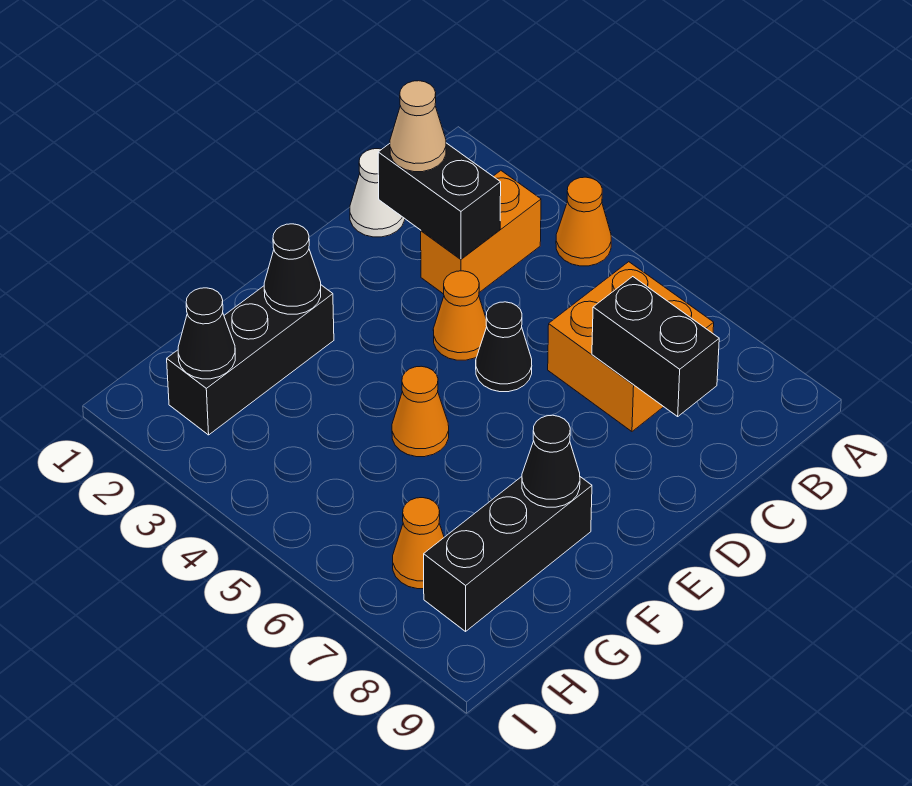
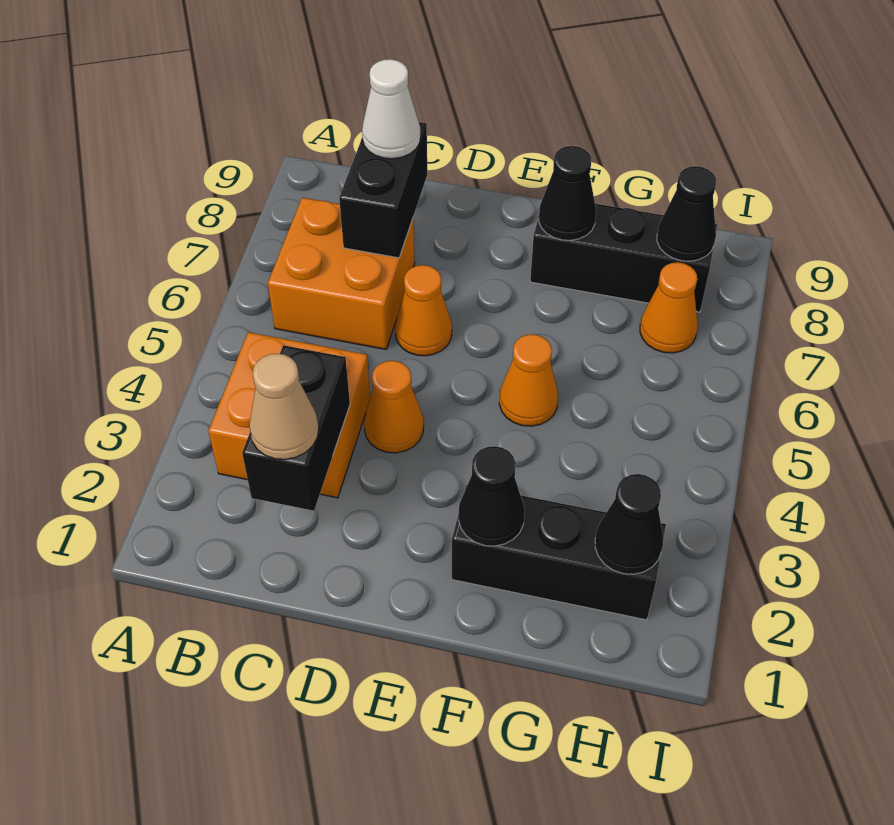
orange cone A4 level 1 -> orange cone D6 level 1
orange brick B3:C3 level 1 -> orange brick B3:C4 level 1
white cone C1 level 1 -> white cone C8 level 3
black cone D5 level 1 -> black cone H8 level 2

